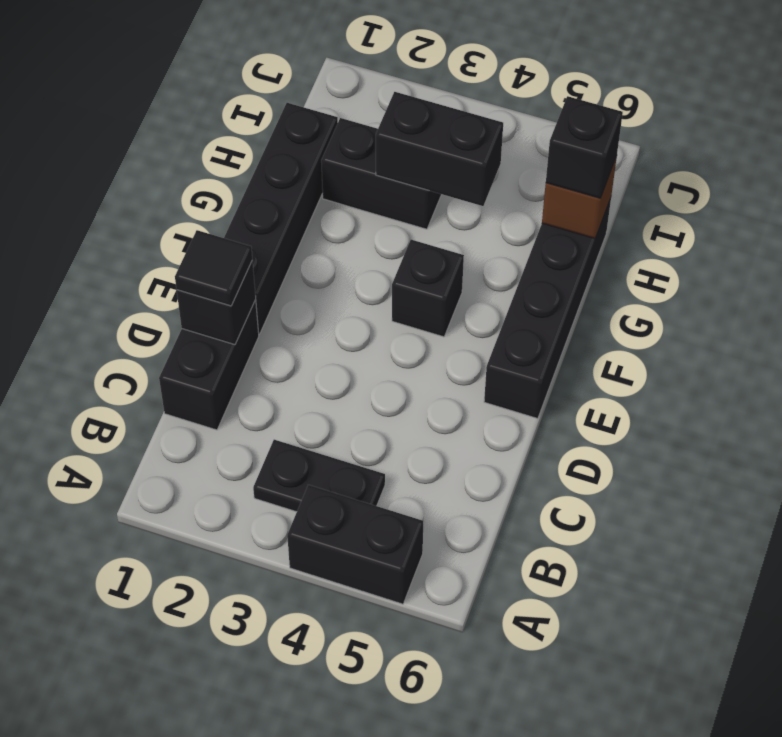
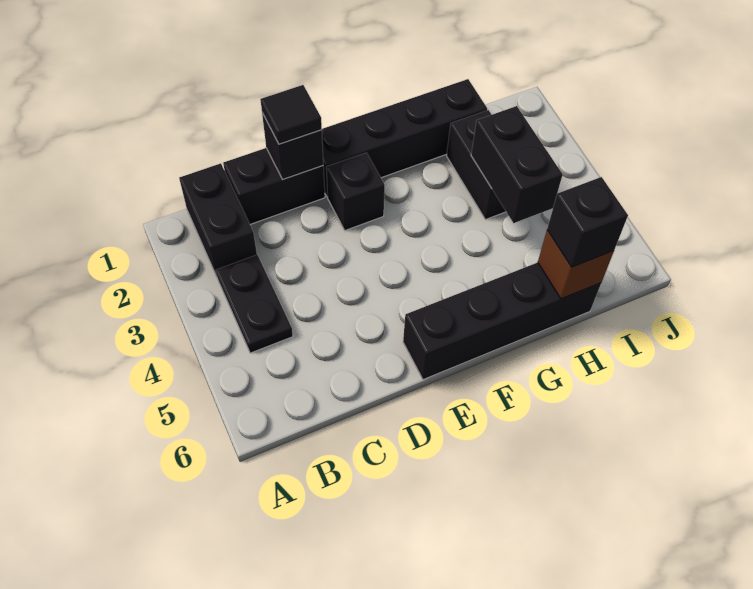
black brick A4:A5 level 1 -> black brick B1:B2 level 1
black brick F4 level 1 -> black brick E2 level 1

